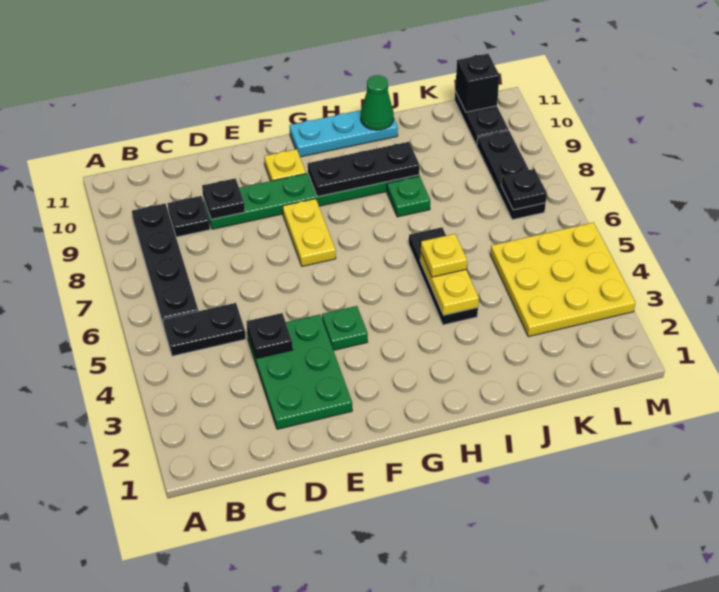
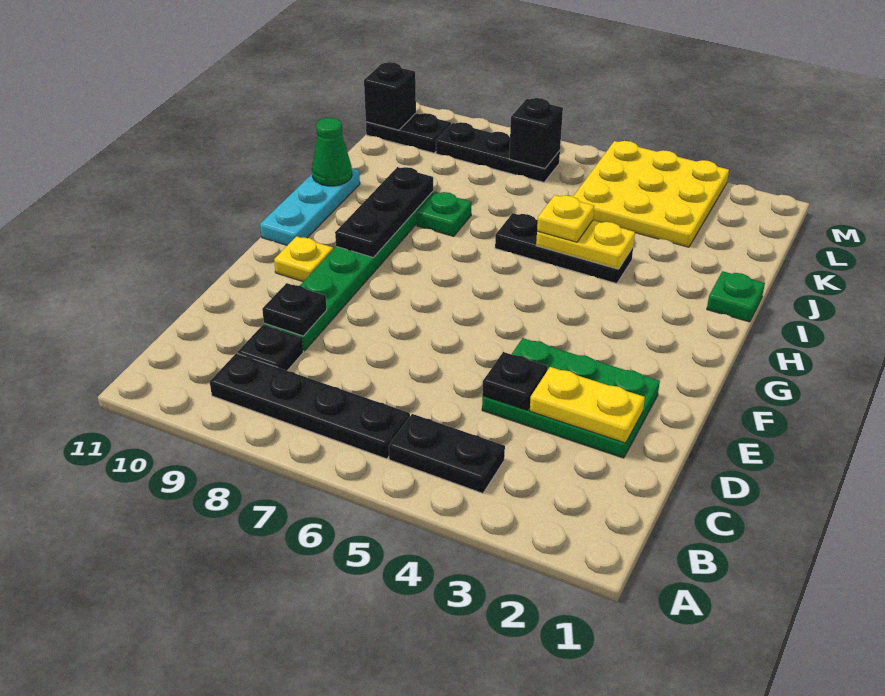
black plate B5:C5 level 1 -> black plate B4:B5 level 1
green plate F4 level 1 -> green plate I1 level 1
yellow plate F7:F8 level 1 -> yellow plate D2:D3 level 2
black plate L7 level 2 -> black brick L7 level 2

